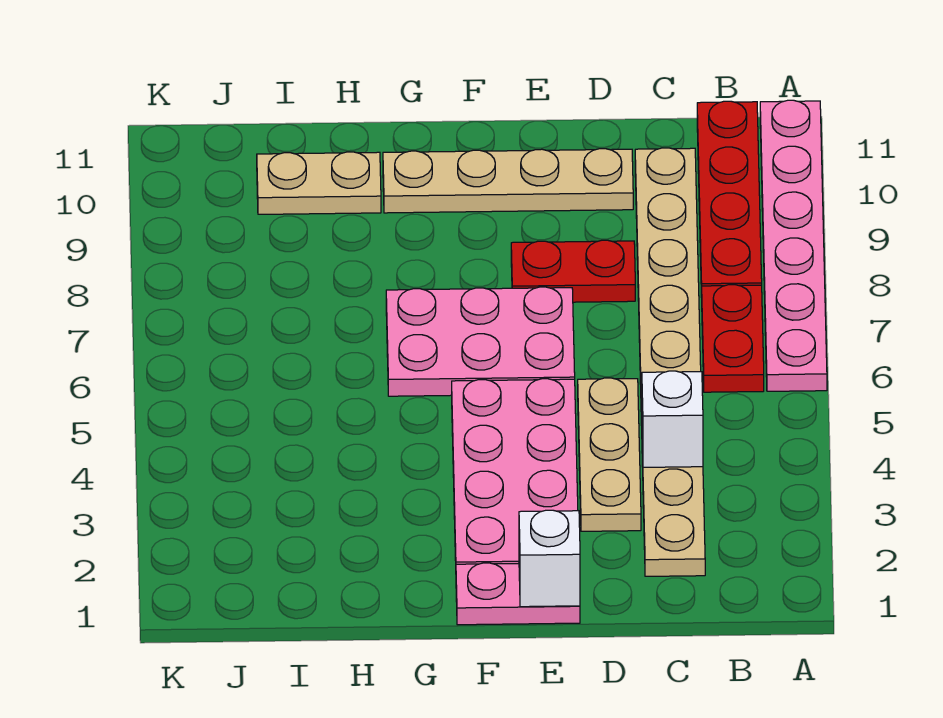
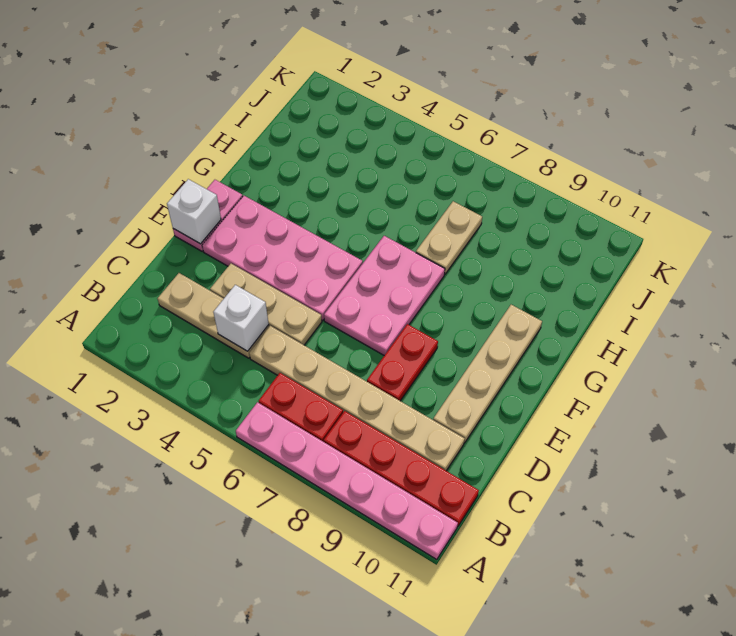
tan plate H10:I10 level 1 -> tan plate H7:I7 level 1

